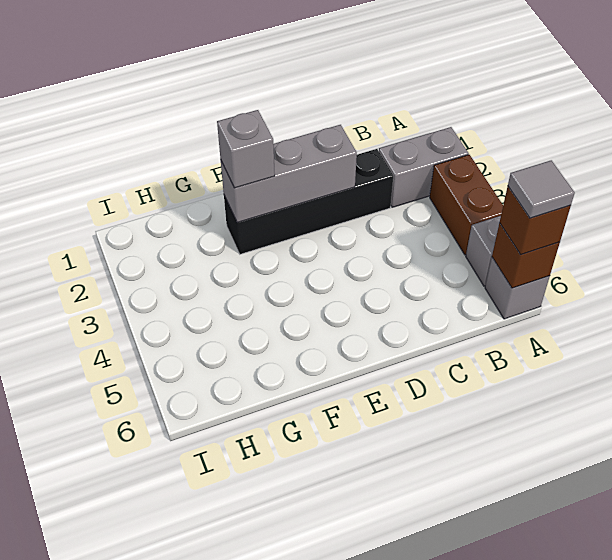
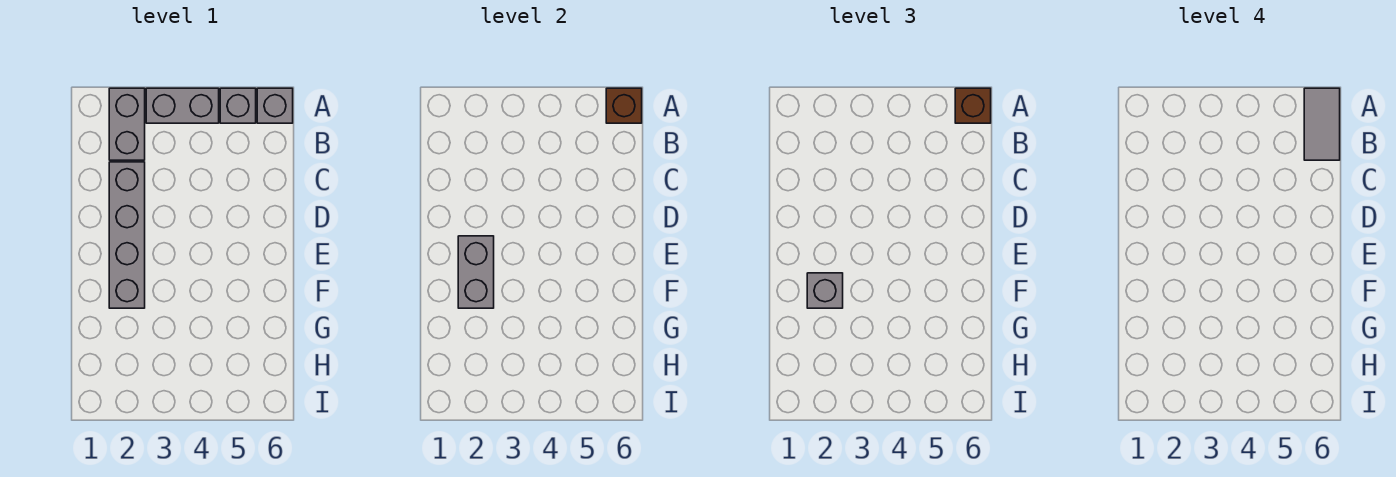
brown brick A3:A4 level 1 -> grey brick A3:A4 level 1
grey tile A6 level 4 -> grey tile A6:B6 level 4
black brick C2:F2 level 1 -> grey brick C2:F2 level 1
grey brick D2:F2 level 2 -> grey brick E2:F2 level 2

